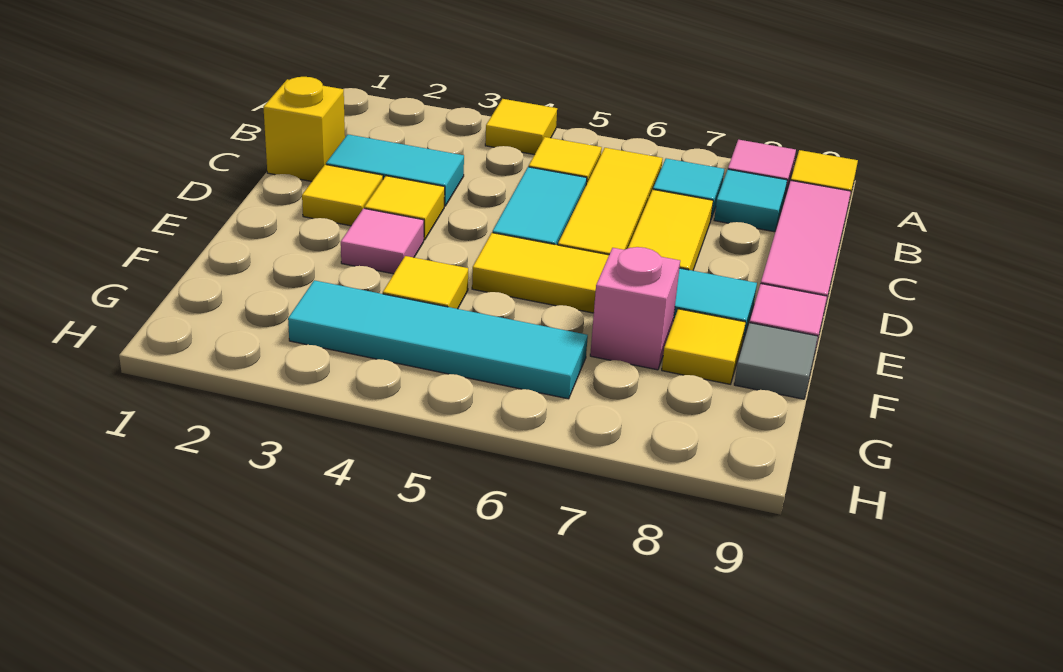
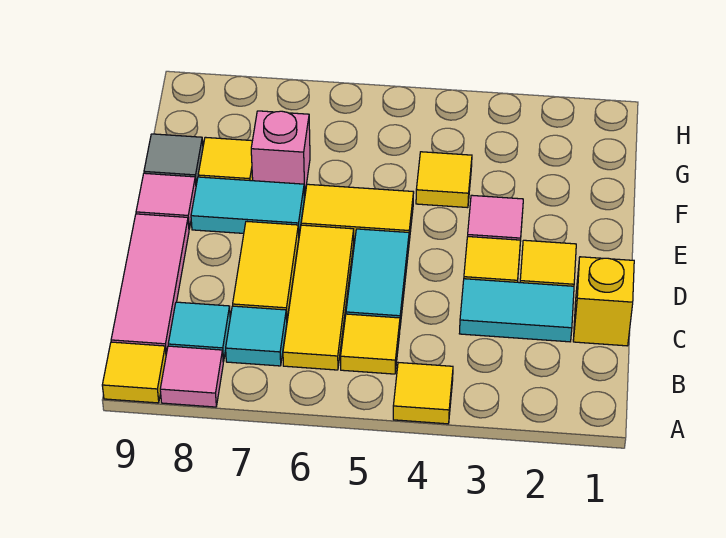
cyan tile G3:G6 level 1 -> none

